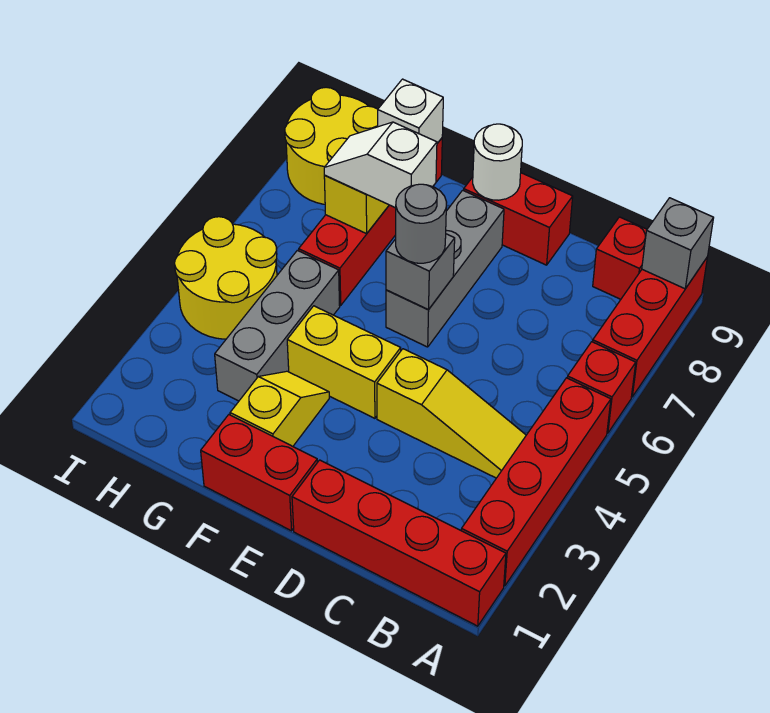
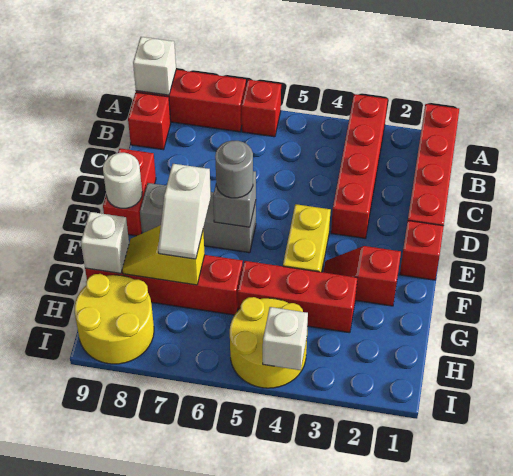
red brick A2:A5 level 1 -> red brick A3:D3 level 1
grey brick A9 level 2 -> white brick A9 level 2
yellow slope B4:D4 level 1 top D -> none
red brick E1:F1 level 1 -> red brick E1 level 1
yellow slope F2:F3 level 1 top 2 -> red slope F2:F3 level 1 top 2
grey brick G3:G5 level 1 -> red brick G3:G5 level 1
none -> white brick I4 level 2

